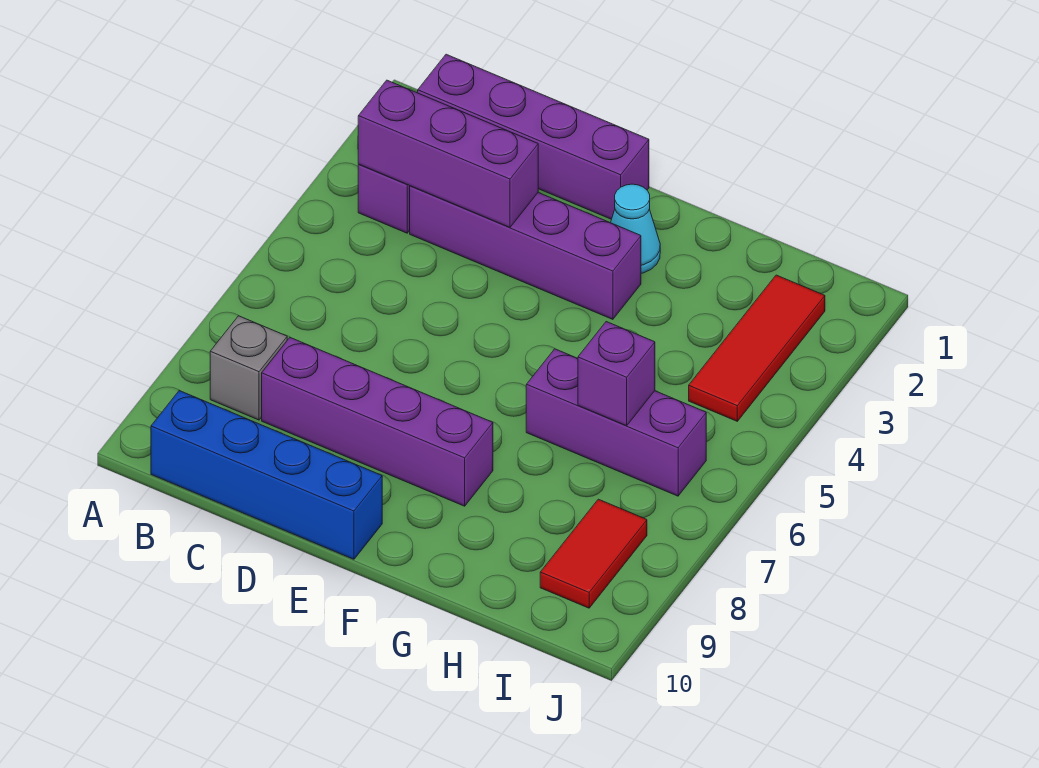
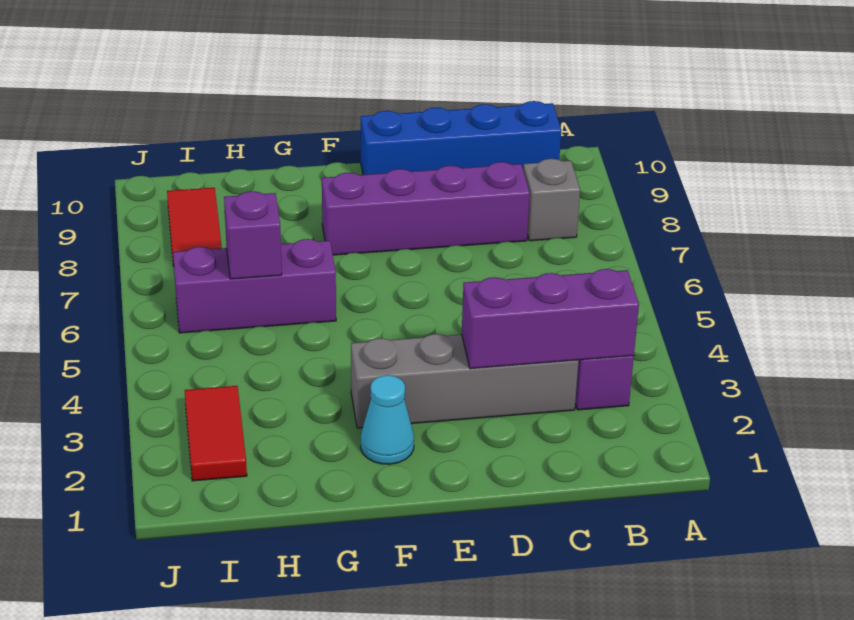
purple brick B1:E1 level 1 -> none
purple brick C3:F3 level 1 -> grey brick C3:F3 level 1
red tile I2:I4 level 1 -> red tile I2:I3 level 1

